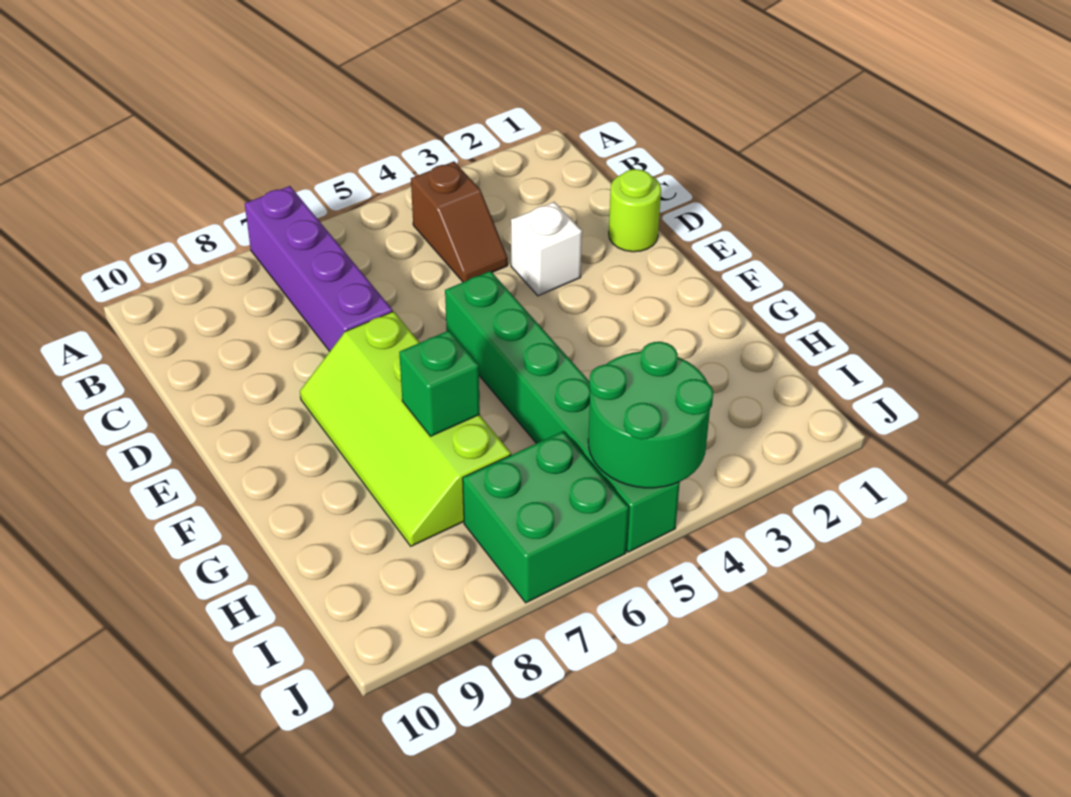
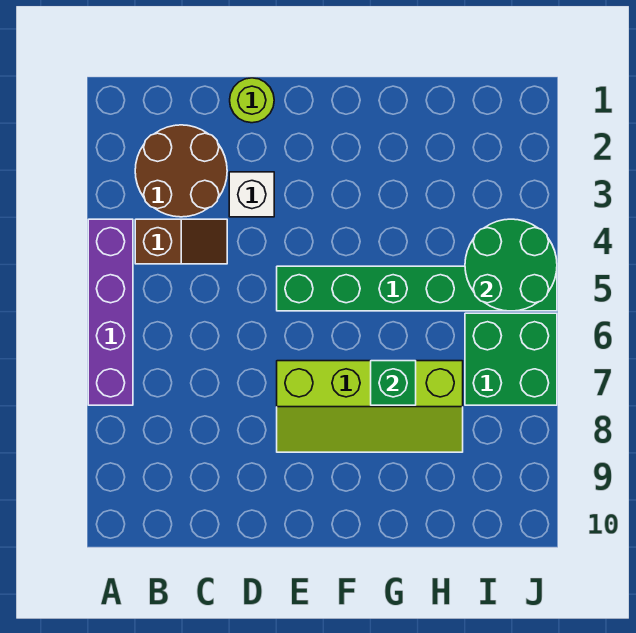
purple brick A7:D7 level 1 -> purple brick A4:A7 level 1
none -> brown round brick B2:C3 level 1

